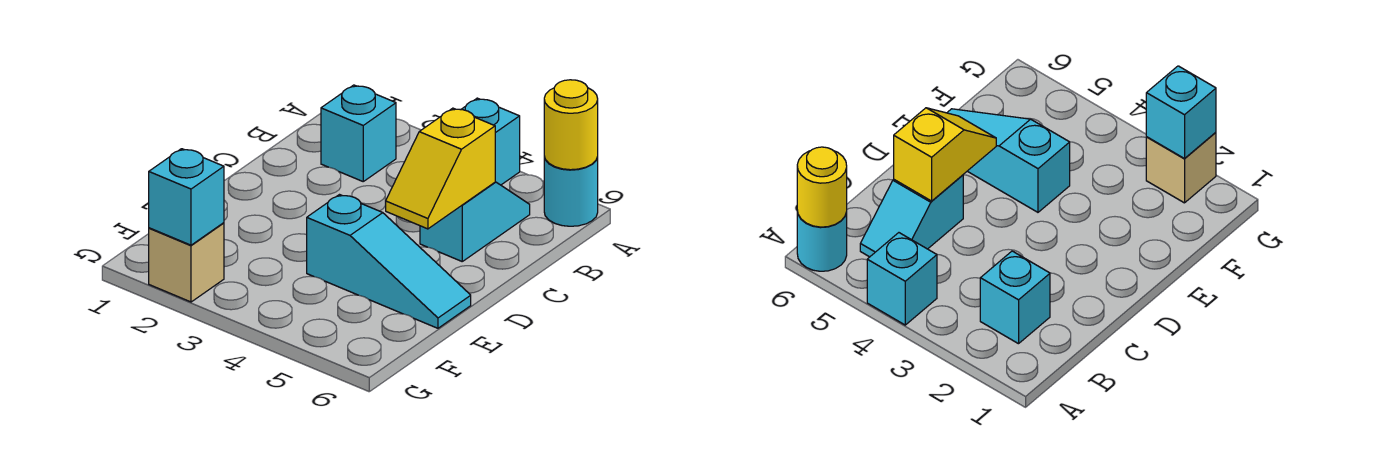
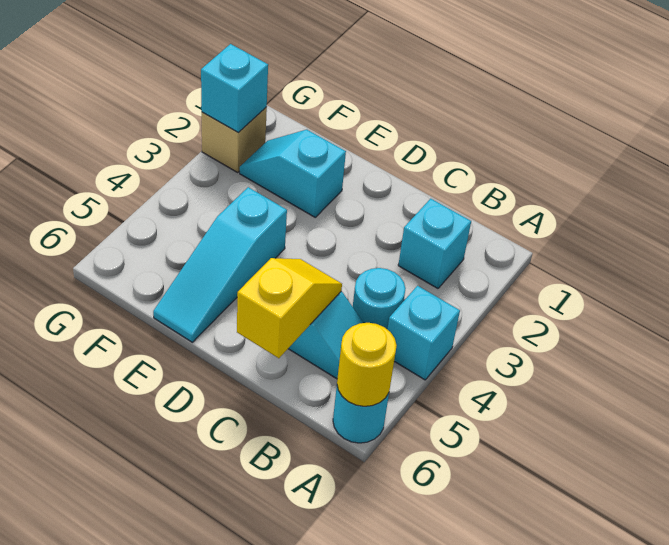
none -> cyan round brick B4 level 1
yellow slope C5:D5 level 2 top C -> yellow slope C5:C6 level 2 top 6
none -> cyan slope E2:F2 level 1 top E

